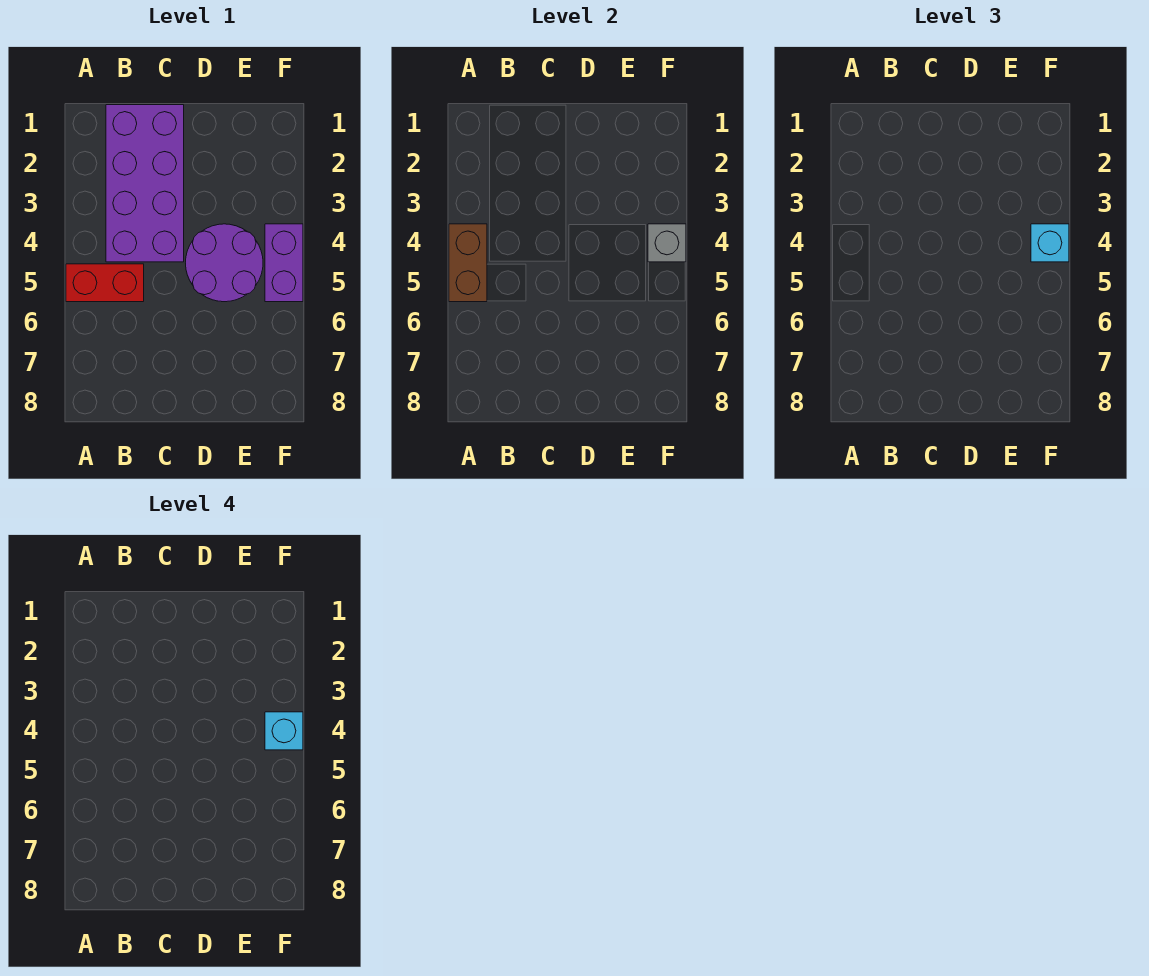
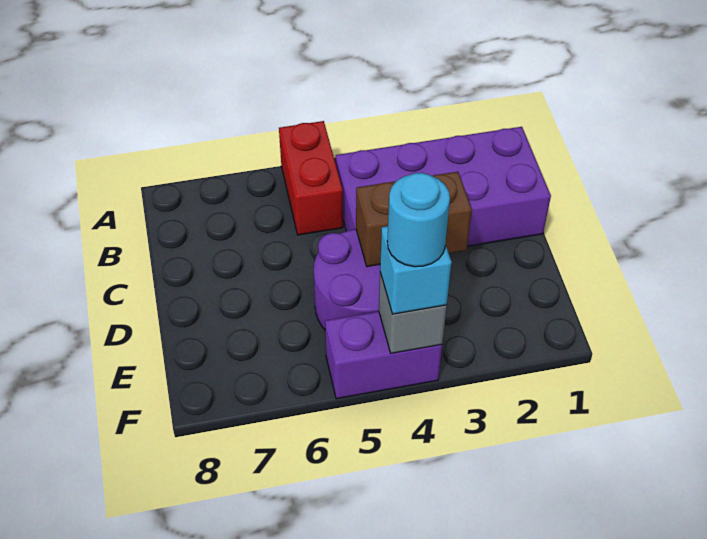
brown brick A4:A5 level 2 -> brown brick D3:D4 level 2
cyan brick F4 level 4 -> cyan round brick F4 level 4

